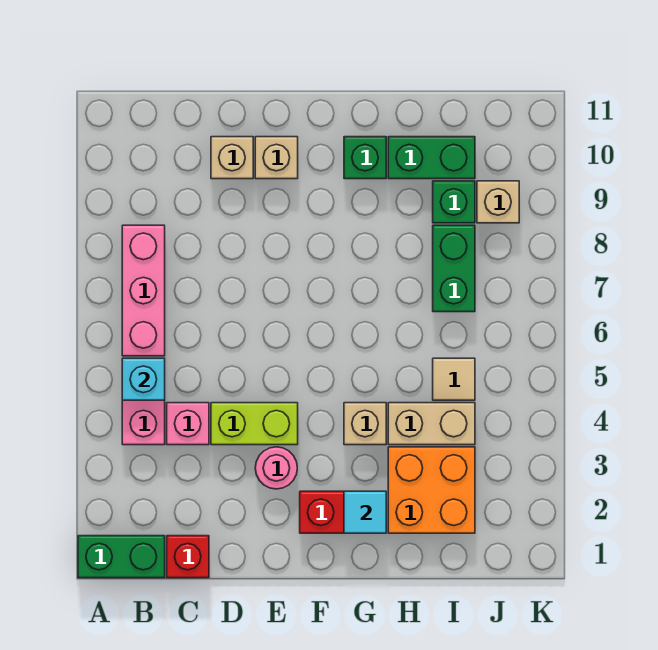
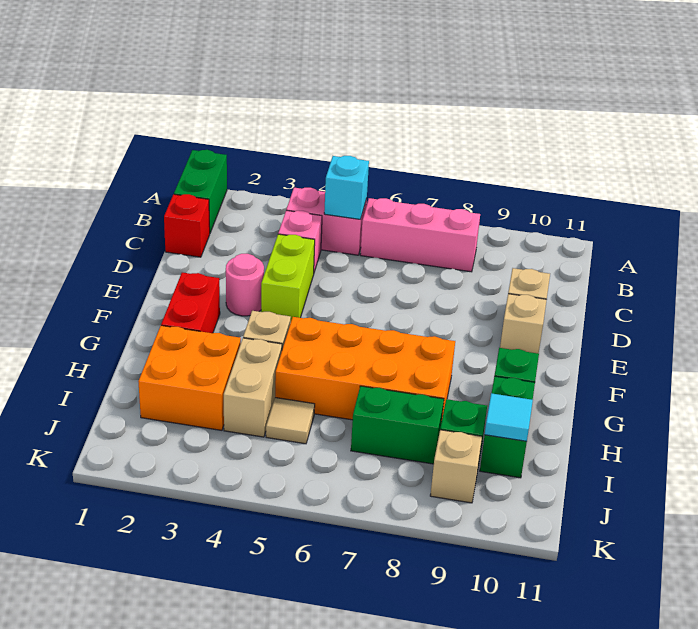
cyan tile G2 level 2 -> cyan tile I10 level 2
none -> orange brick G5:H8 level 1

